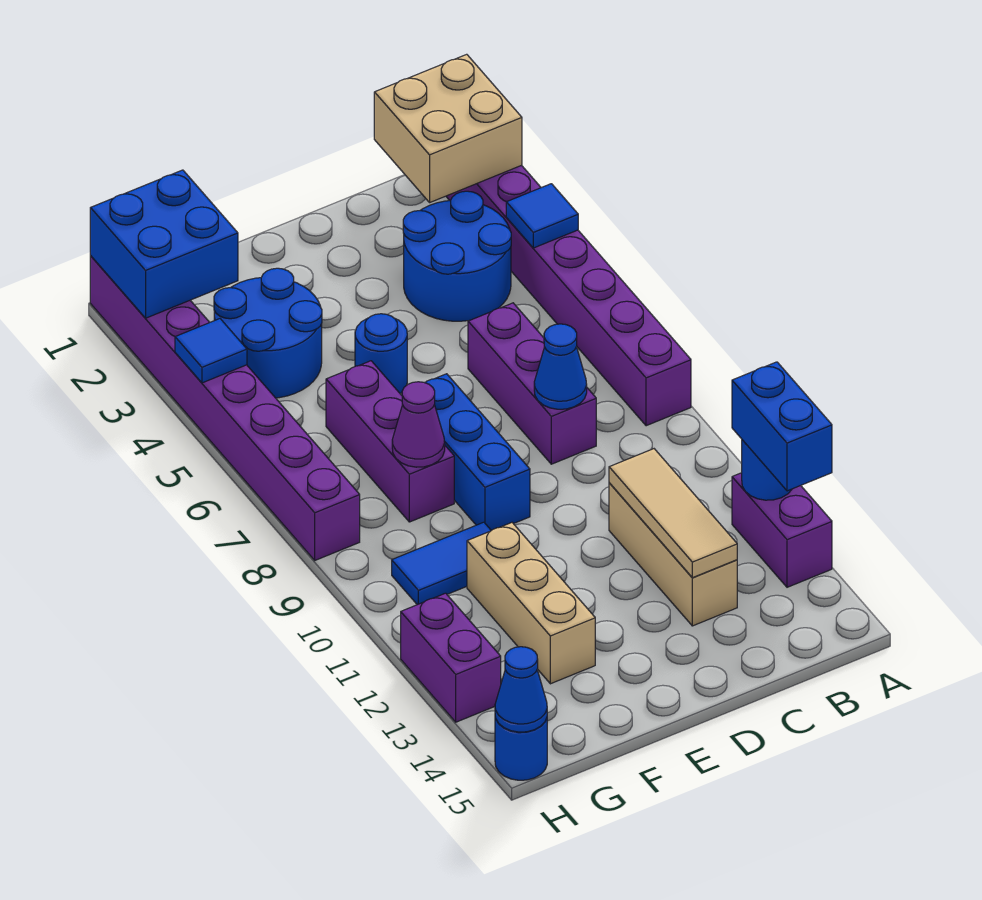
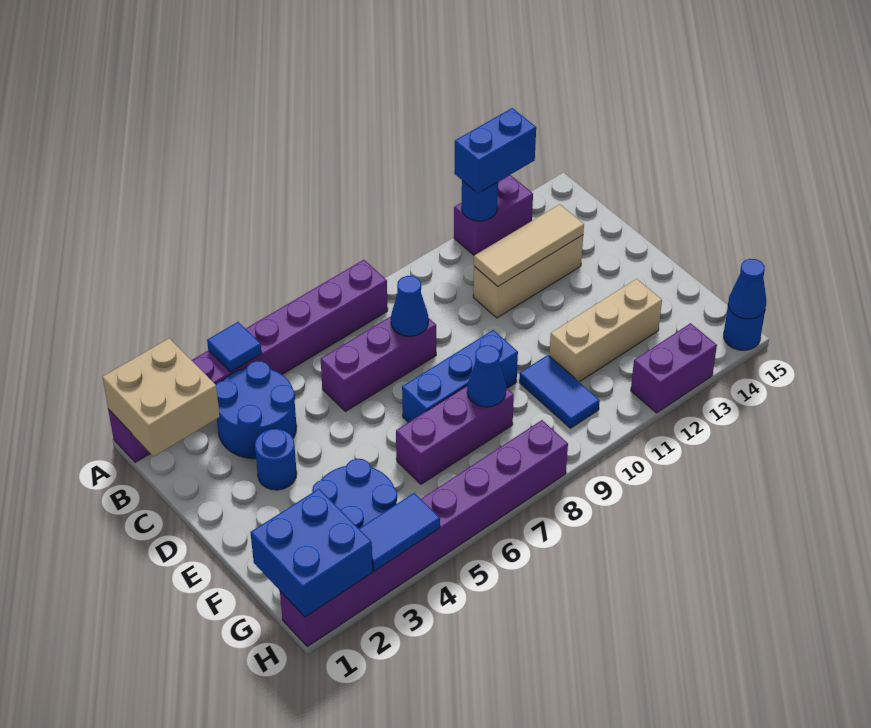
blue round brick E5 level 1 -> blue round brick D3 level 1
purple cone F8 level 2 -> blue cone F8 level 2
blue tile H4 level 2 -> blue tile H3:H4 level 2

